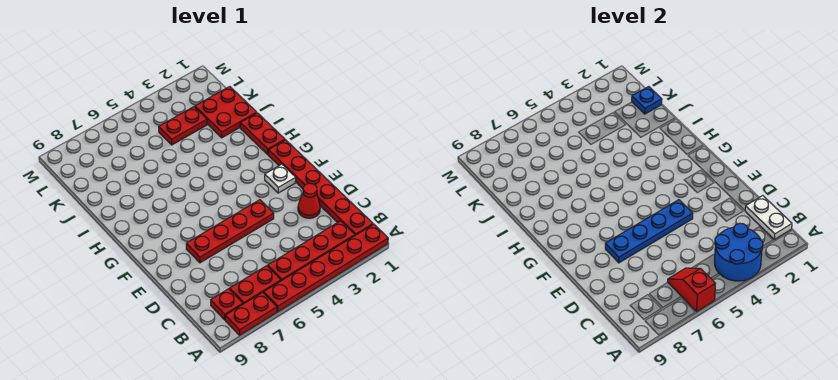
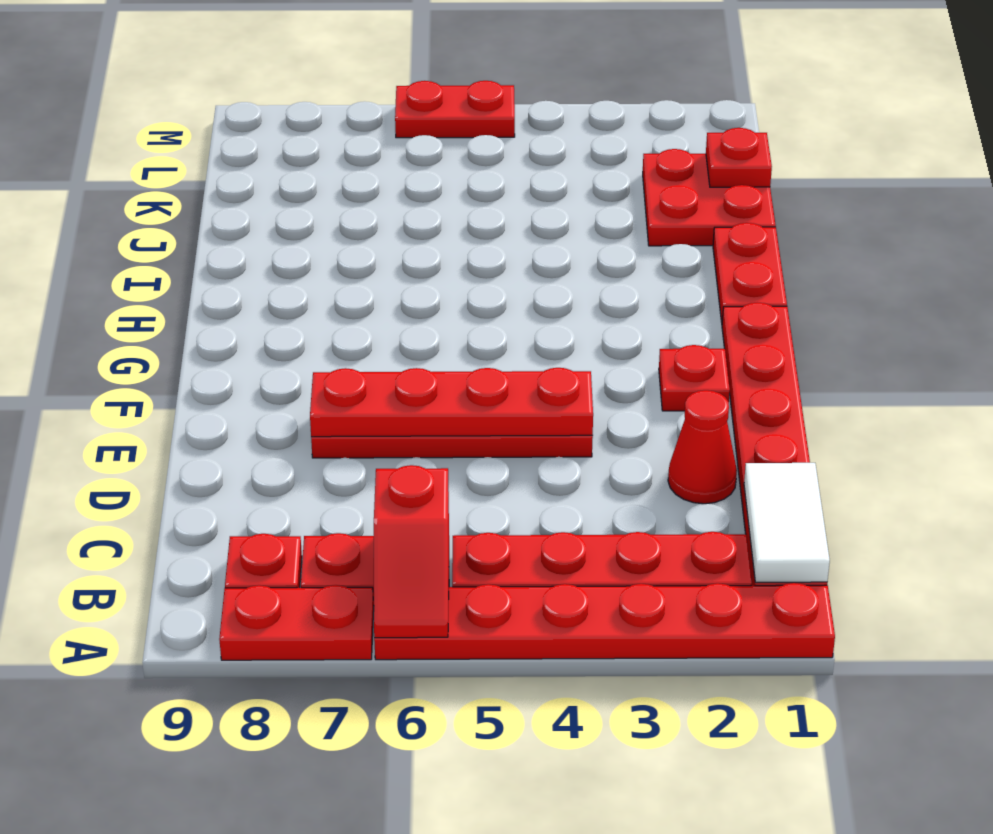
blue round brick A3:B4 level 2 -> none
red slope A6:B6 level 2 top A -> red slope A6:B6 level 2 top B
white plate B1:C1 level 2 -> white tile B1:C1 level 2
blue plate E4:E7 level 2 -> red plate E4:E7 level 2
white plate F2 level 1 -> red plate F2 level 1
blue plate K1 level 2 -> red plate K1 level 2
red plate K3:K4 level 1 -> red plate M5:M6 level 1

